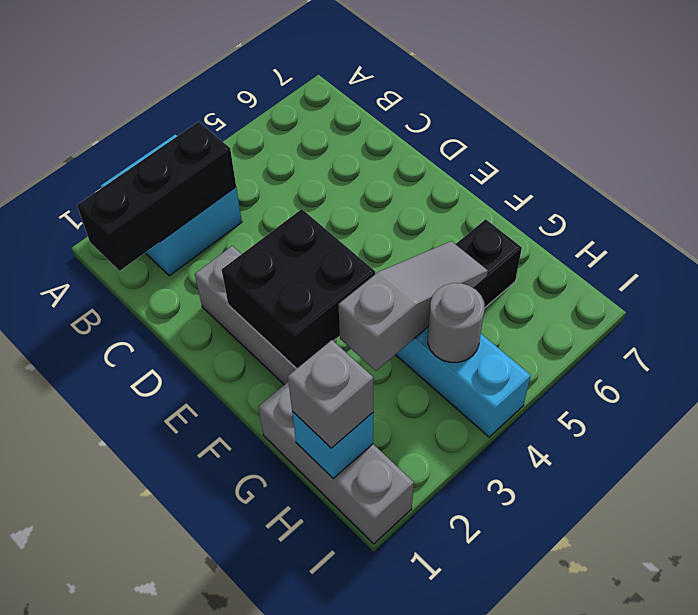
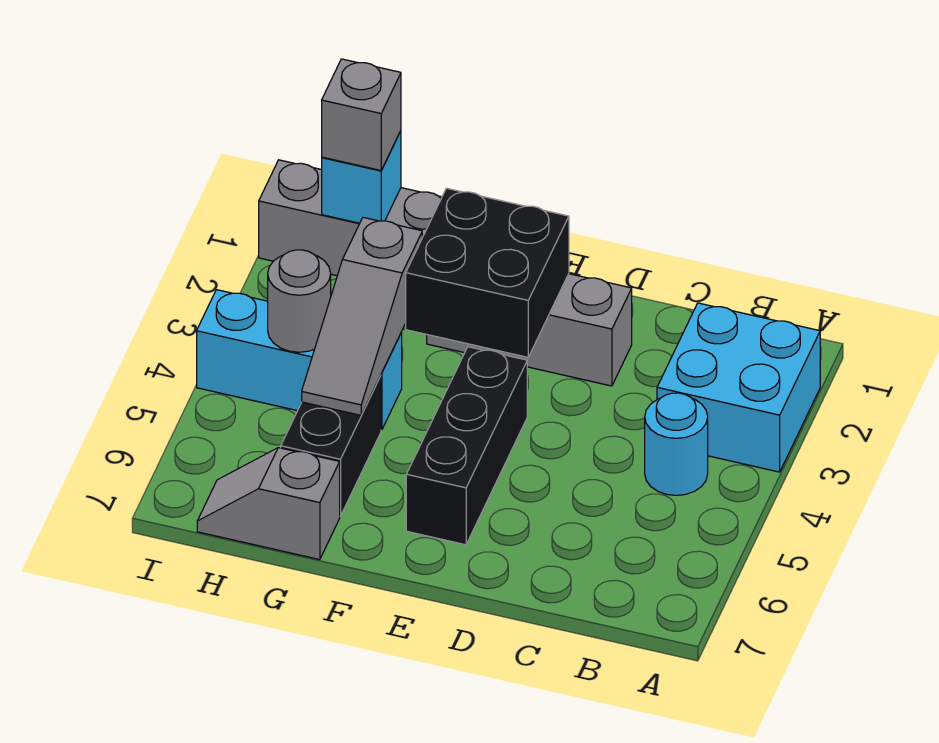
black brick B1:B3 level 2 -> black brick E4:E6 level 1
none -> cyan round brick B4 level 1
none -> grey slope G7:H7 level 1 top G

